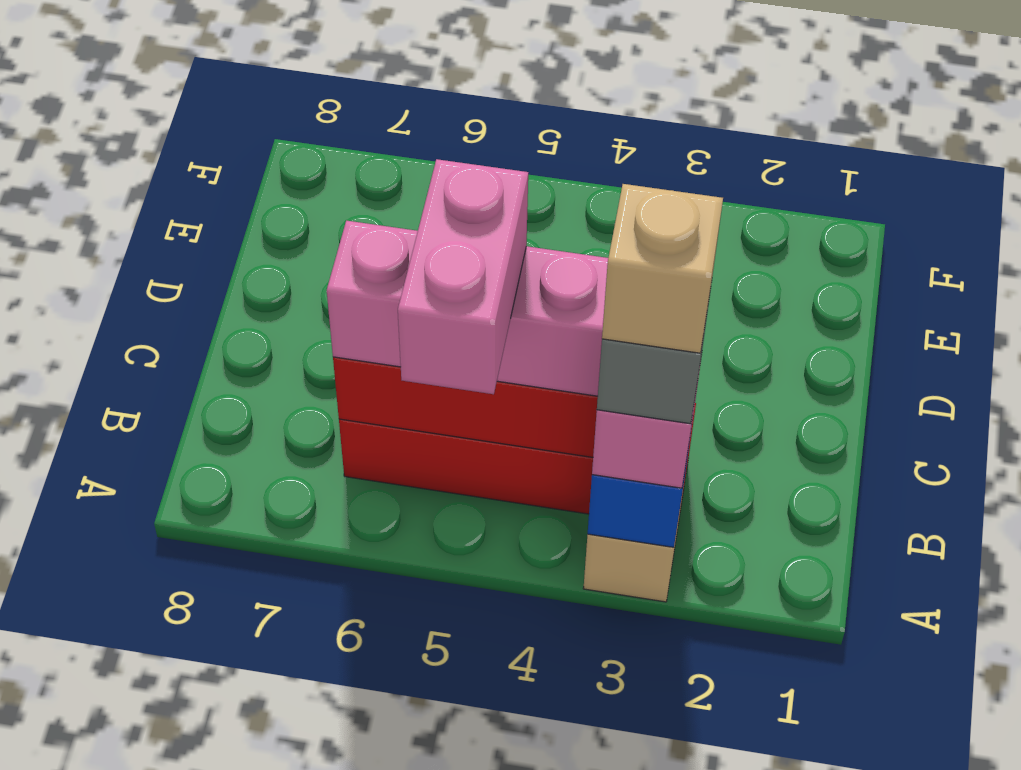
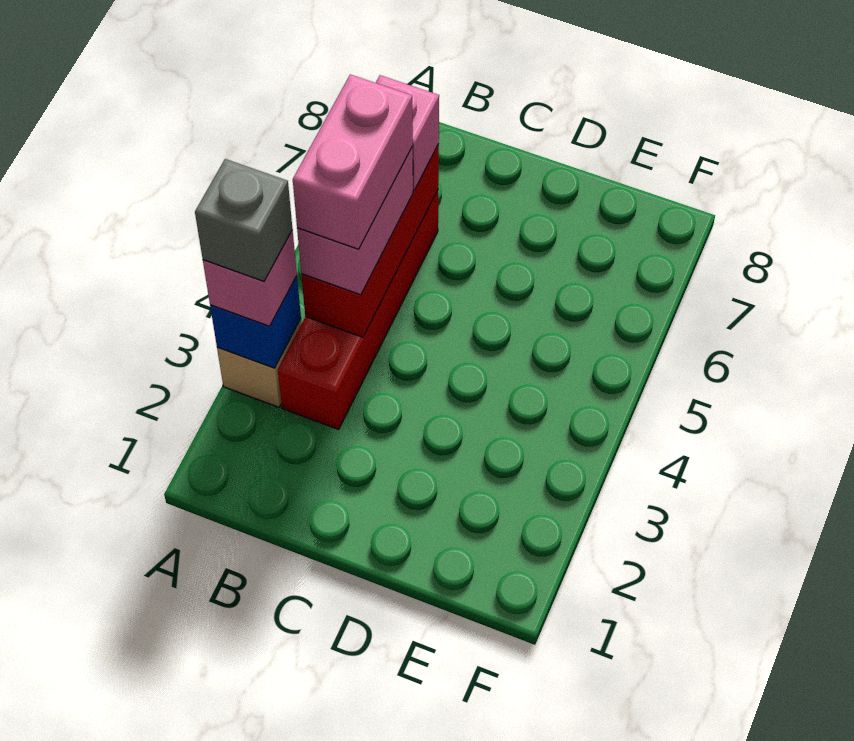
tan brick A3 level 5 -> none
pink brick A5:B5 level 4 -> pink brick B4:B5 level 4

